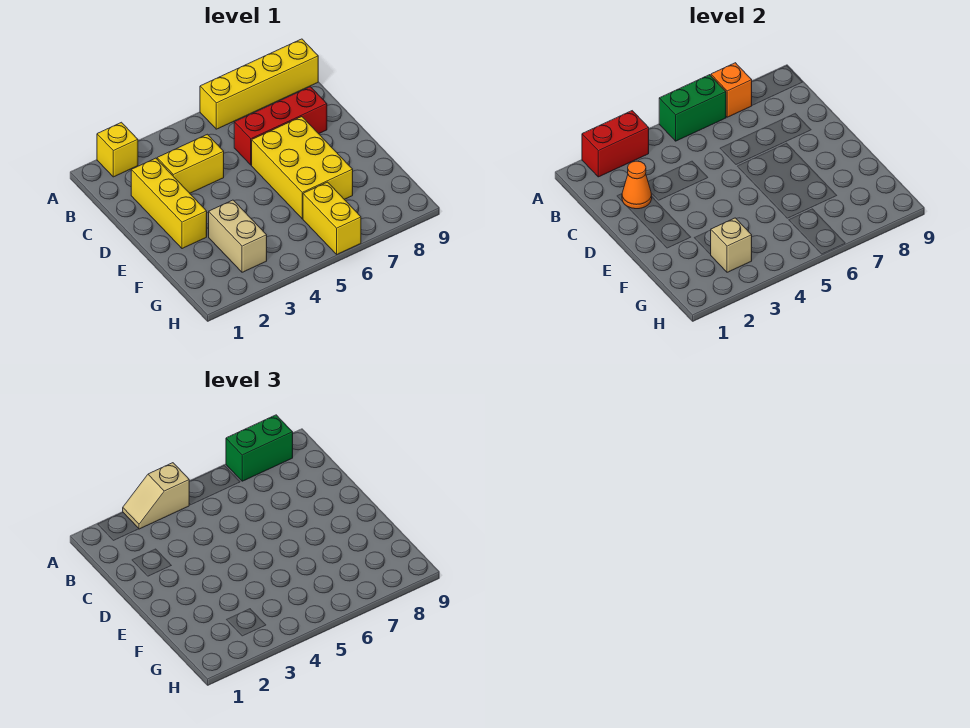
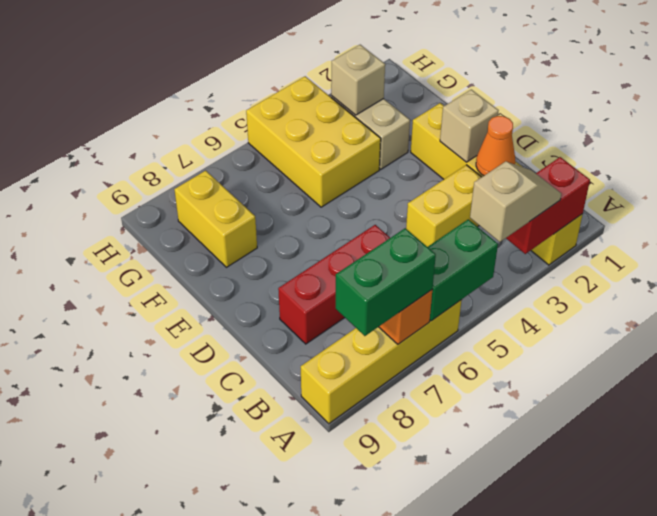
none -> tan brick D2 level 2
yellow brick D6:F7 level 1 -> yellow brick F4:H5 level 1
yellow brick G6:H6 level 1 -> yellow brick F8:G8 level 1

